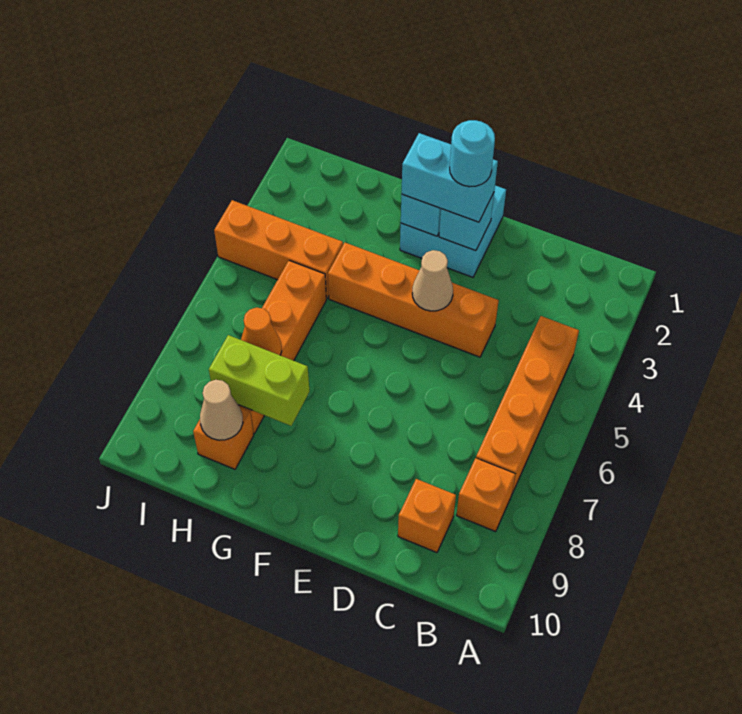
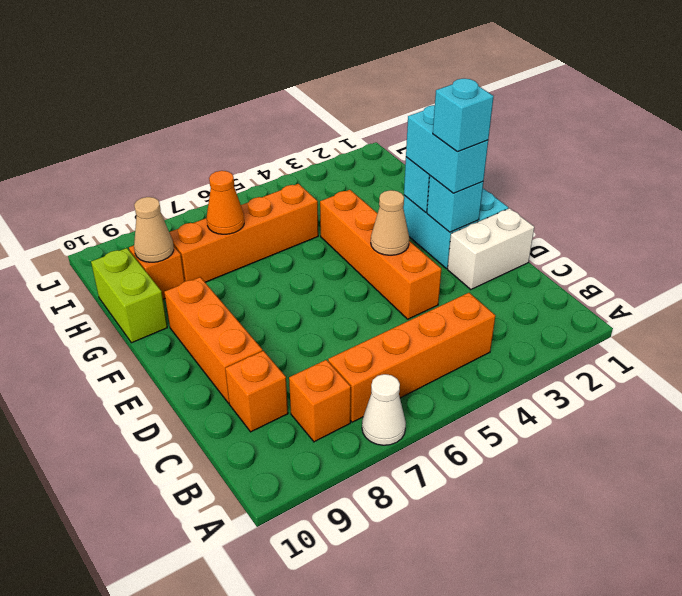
none -> white cone A7 level 1
none -> white brick D1:D2 level 1
cyan round brick E2 level 4 -> cyan brick E2 level 4
lime brick G8:H8 level 2 -> lime brick G10:H10 level 1
orange brick H4:J4 level 1 -> orange brick D9:F9 level 1

